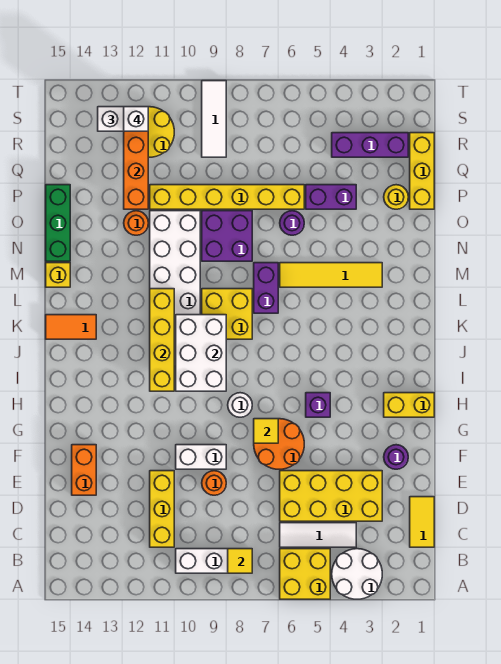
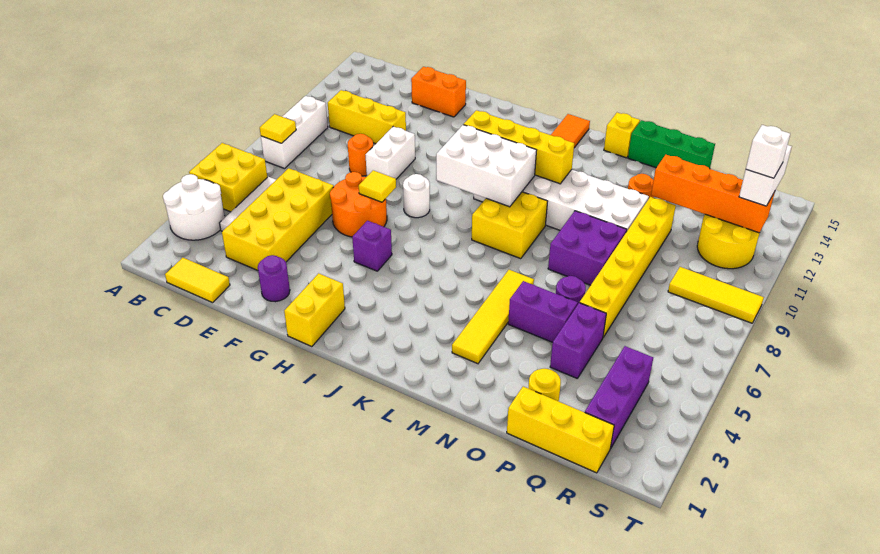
purple brick L7:M7 level 1 -> purple brick N5:O5 level 1
white tile R9:T9 level 1 -> yellow tile R9:T9 level 1

